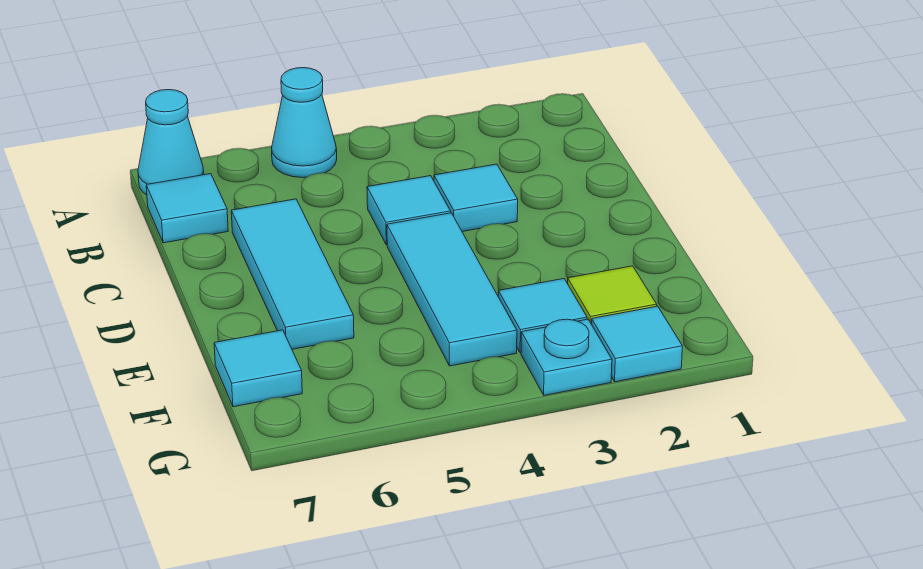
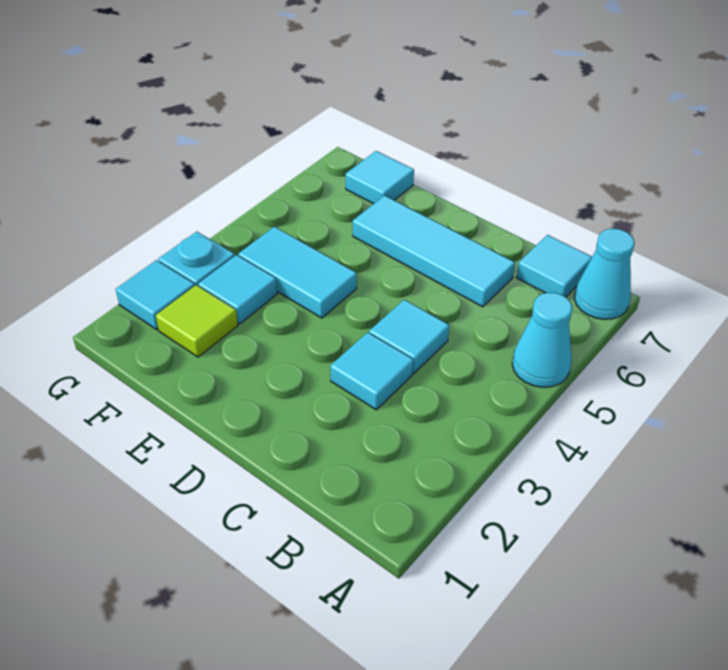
cyan tile D4:F4 level 1 -> cyan tile E4:F4 level 1

